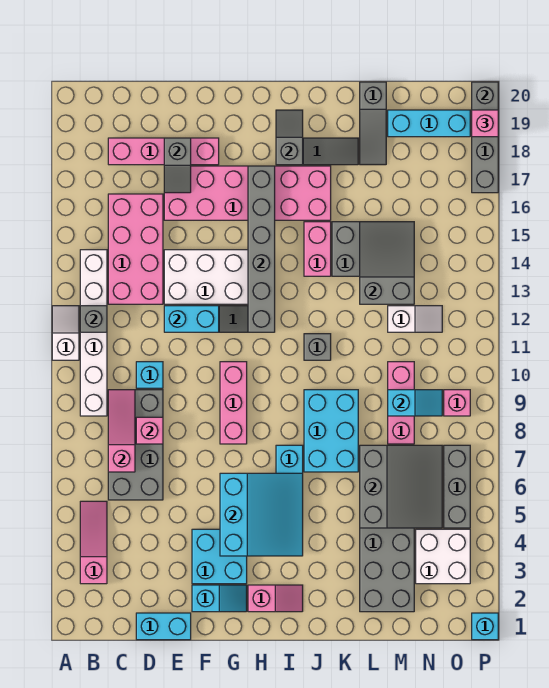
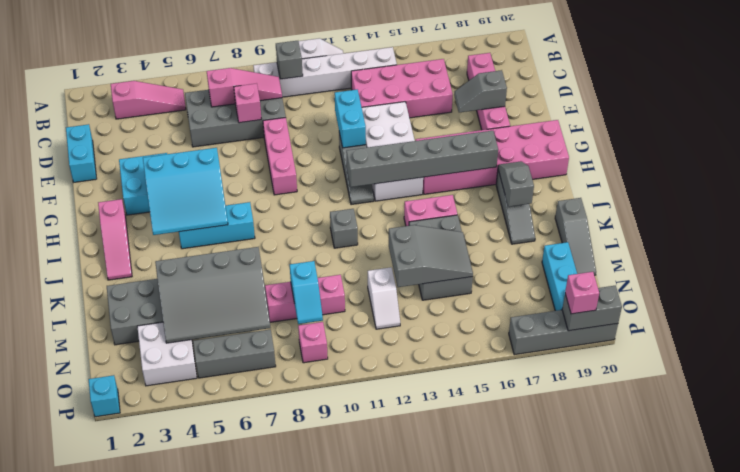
grey brick B12 level 2 -> grey brick B10 level 2
cyan brick D10 level 1 -> none
pink brick E16:J17 level 1 -> pink brick G15:H20 level 1
cyan slope F2:G2 level 1 top F -> none
pink brick G8:G10 level 1 -> pink brick E9:G9 level 1
pink slope H2:I2 level 1 top H -> pink slope H2:J2 level 1 top H
grey slope I18:I19 level 2 top 18 -> grey slope I18:J18 level 2 top J
cyan brick J7:K9 level 1 -> none
grey slope L5:N7 level 2 top L -> grey slope L4:N7 level 2 top L
grey slope L18:L20 level 1 top 20 -> grey slope K20:M20 level 1 top K

